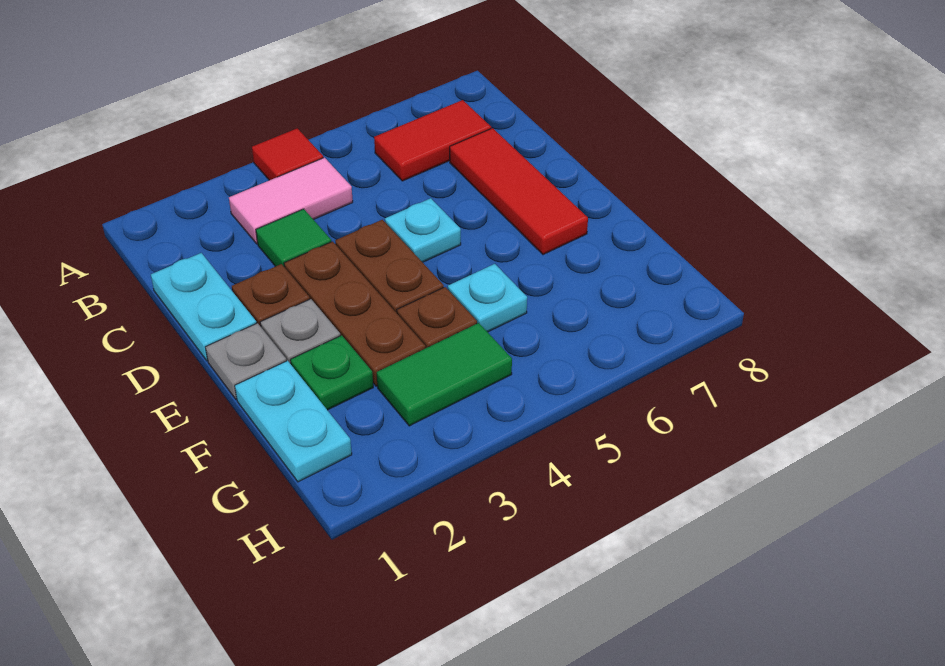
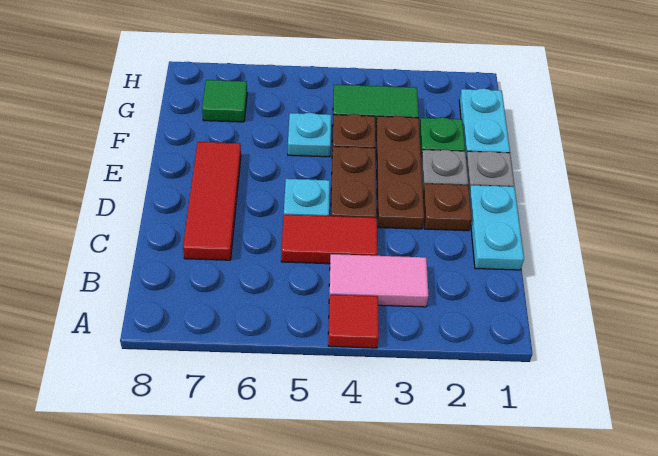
red tile B6:B7 level 1 -> red tile C4:C5 level 1
green tile C3 level 1 -> green tile G7 level 1

